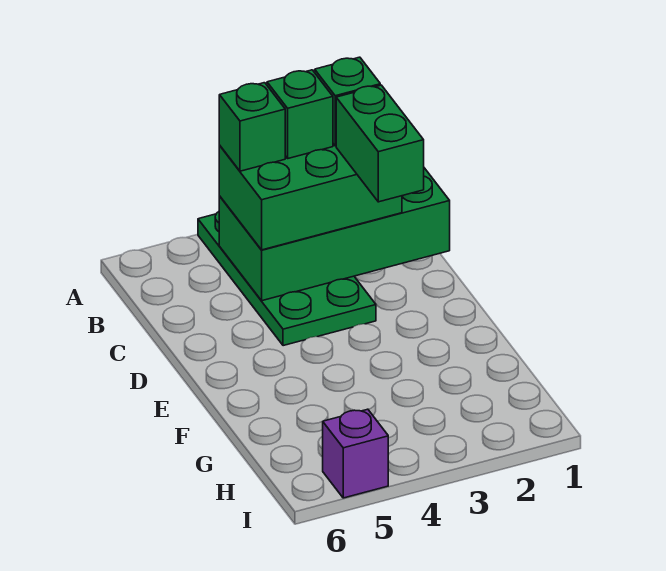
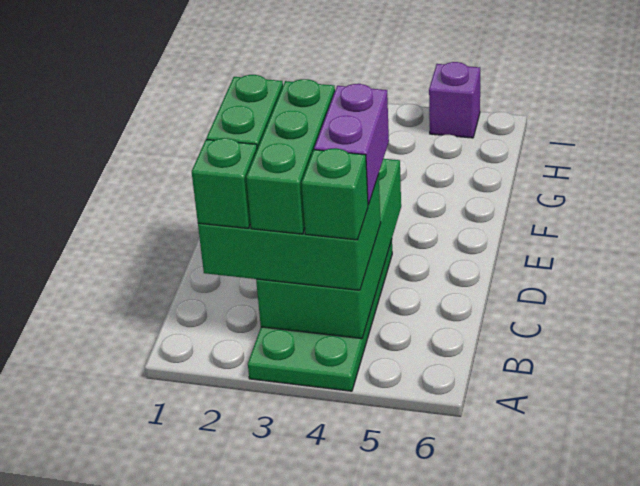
green brick B1:C4 level 2 -> green brick B3:E4 level 2
green brick B3 level 4 -> green brick B3:D3 level 4
none -> purple brick C4:D4 level 4

